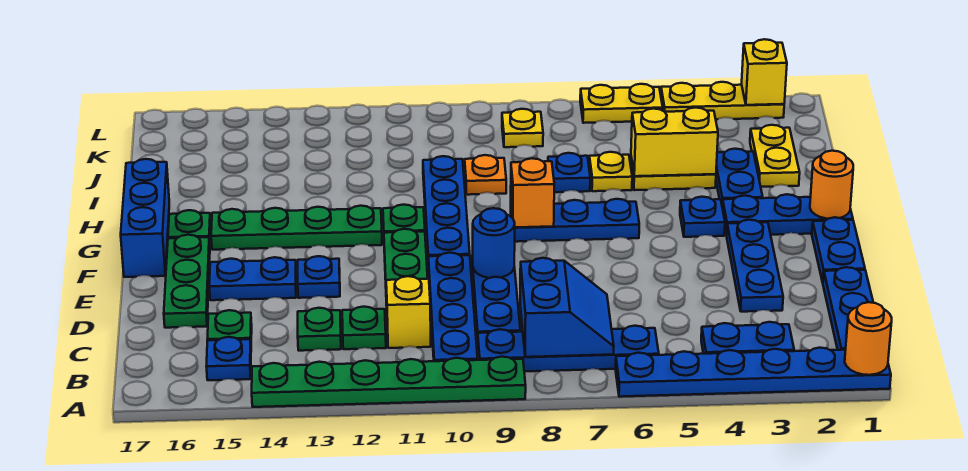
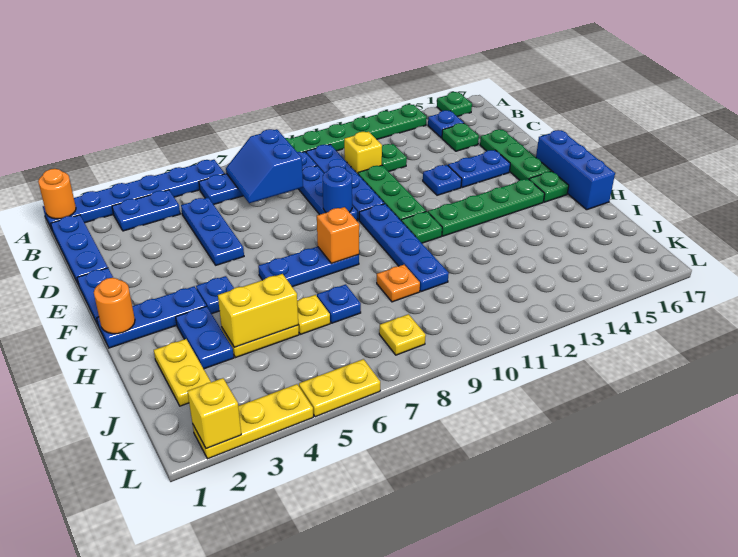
green plate C13 level 1 -> green plate A16 level 1
blue plate D3:F3 level 1 -> blue plate C5:E5 level 1

